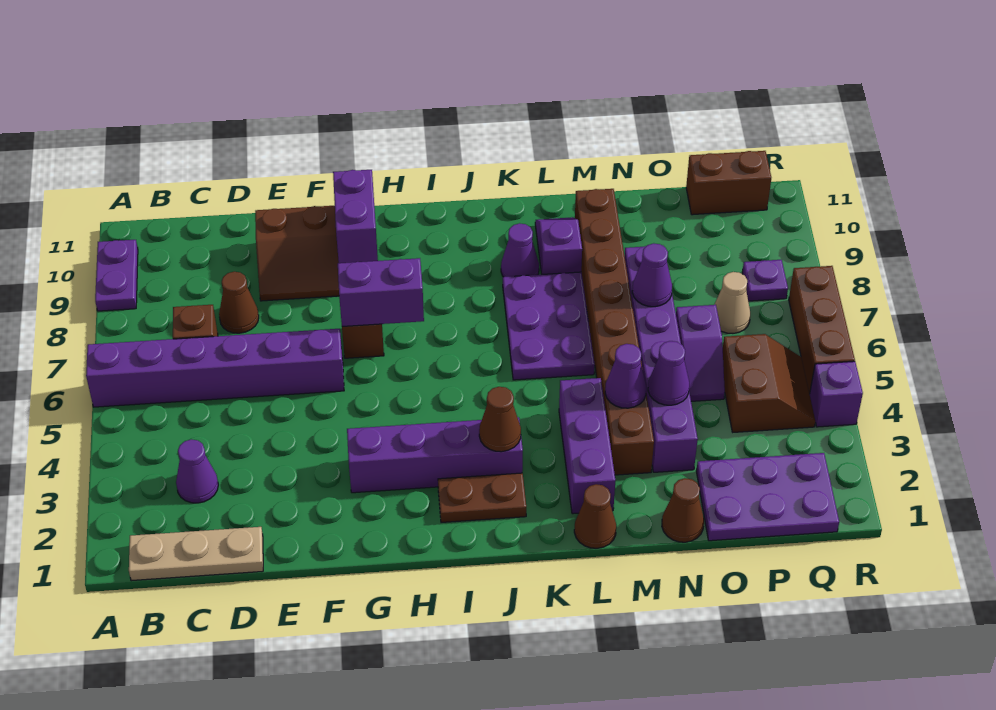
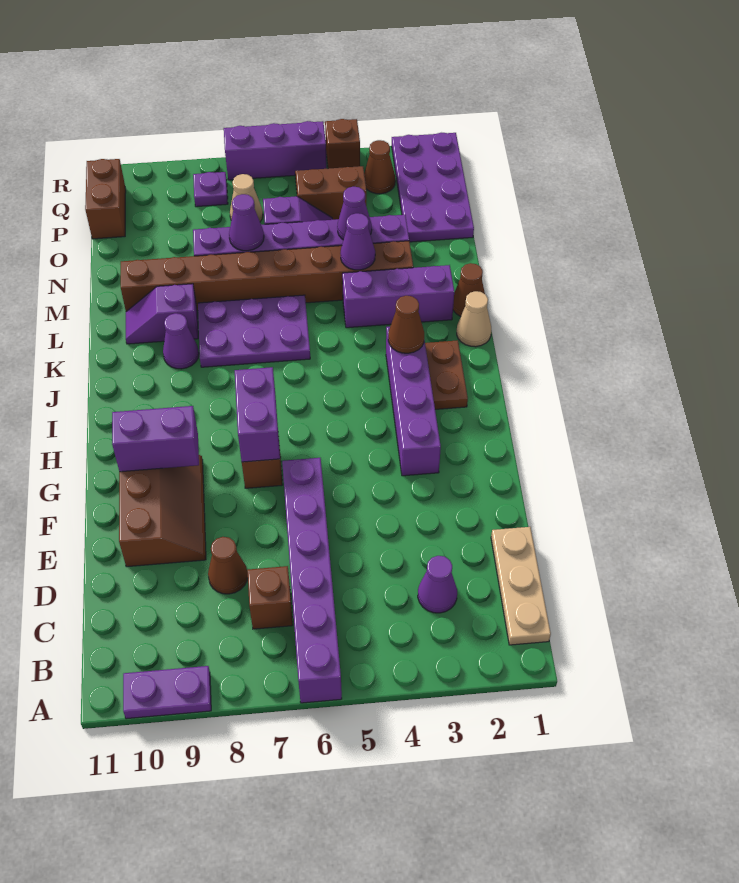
none -> tan cone K1 level 1
brown cone N1 level 1 -> brown cone Q3 level 1
purple plate O1:Q2 level 1 -> purple plate O1:R2 level 1
purple brick R4 level 1 -> brown brick R4 level 1
brown brick R5:R7 level 1 -> purple brick R5:R7 level 1

